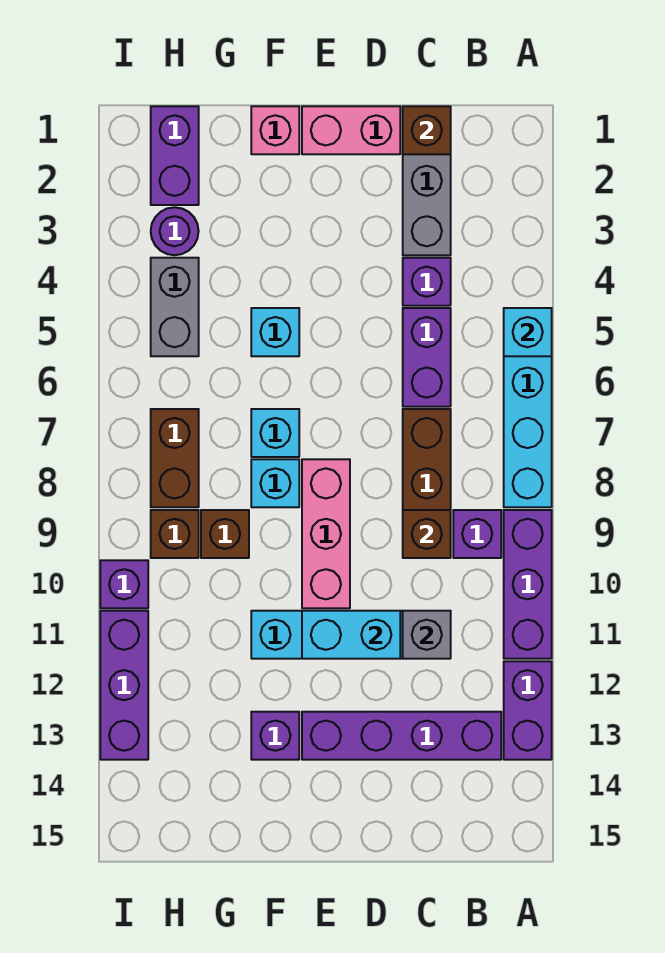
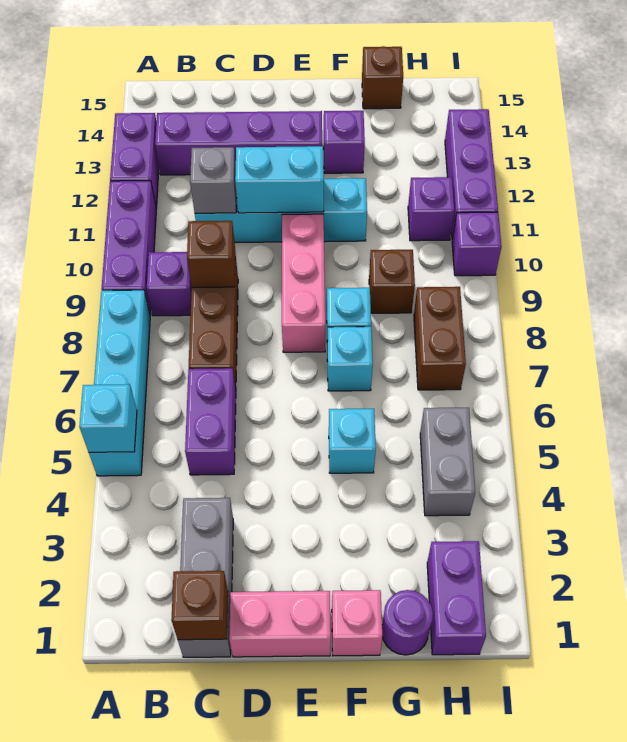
purple brick C4 level 1 -> purple brick H11 level 1
purple round brick H3 level 1 -> purple round brick G1 level 1
brown brick H9 level 1 -> brown brick G15 level 1

